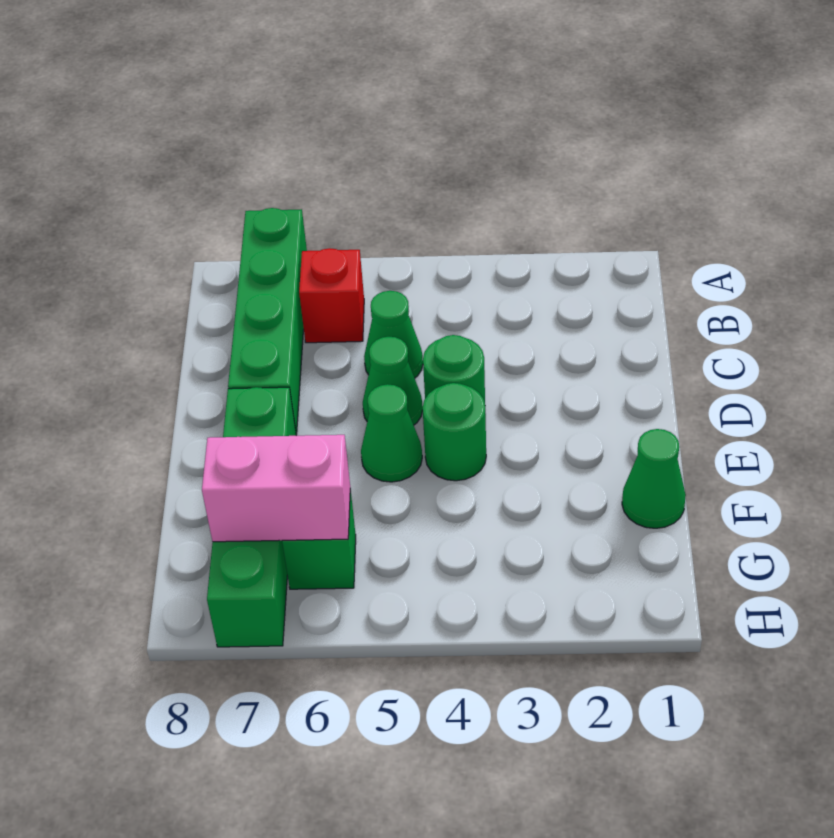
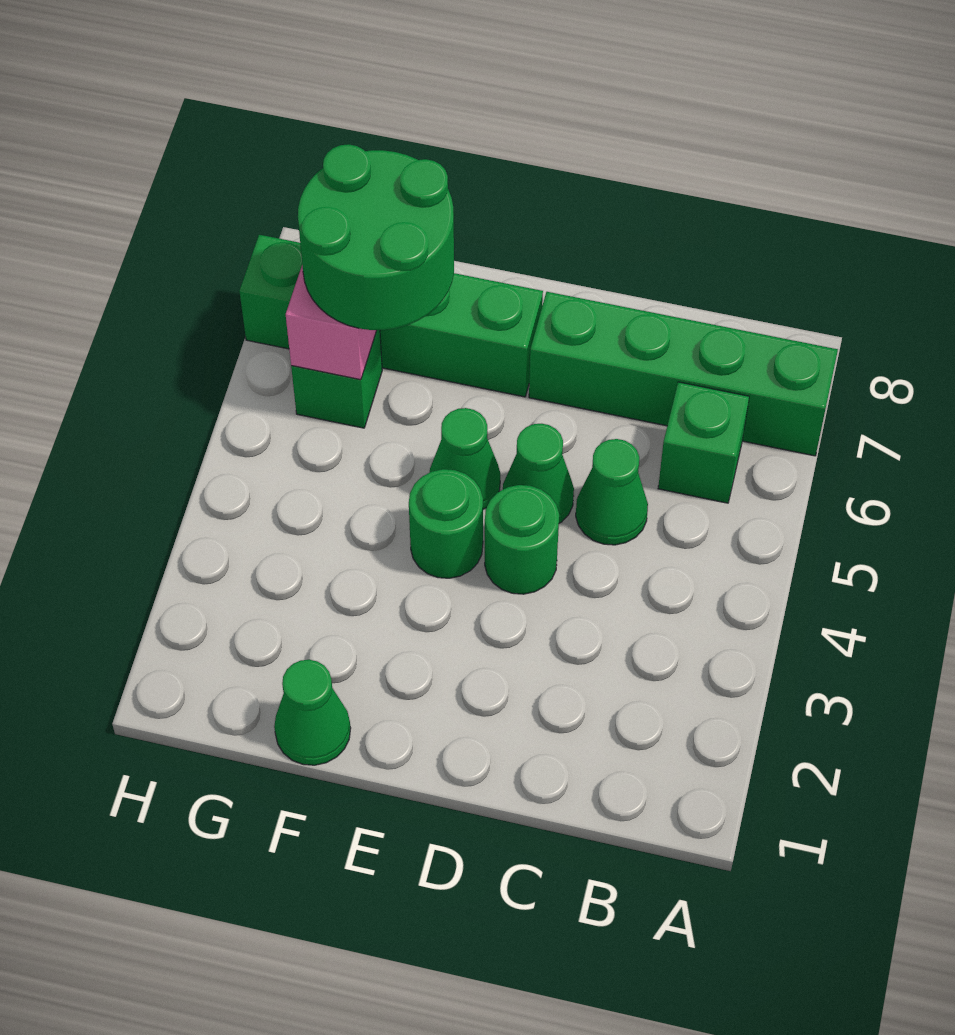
red brick B6 level 1 -> green brick B6 level 1
none -> green round brick F6:G7 level 3

